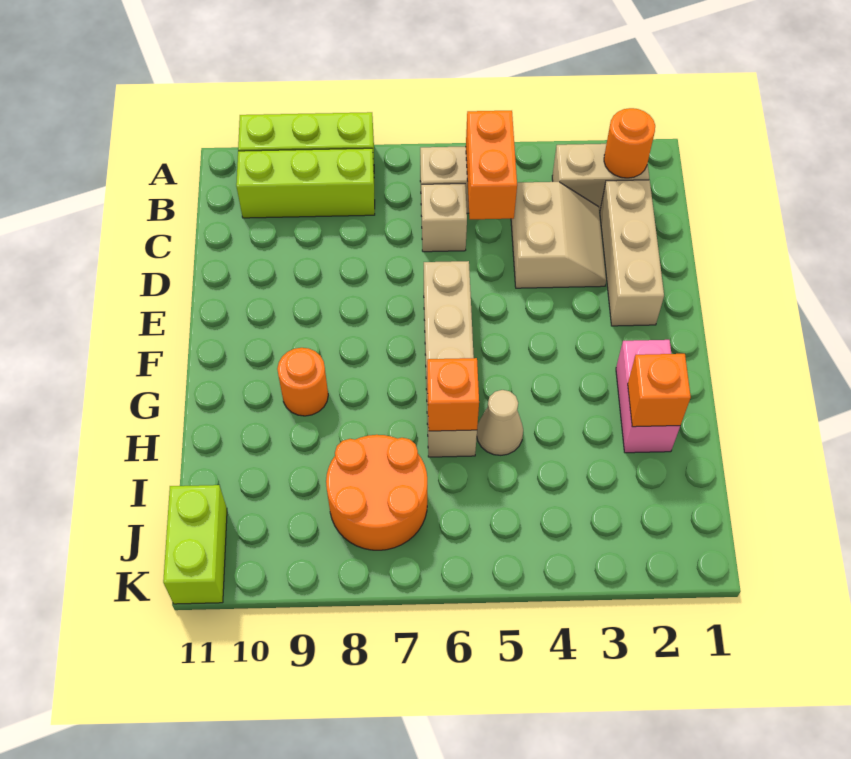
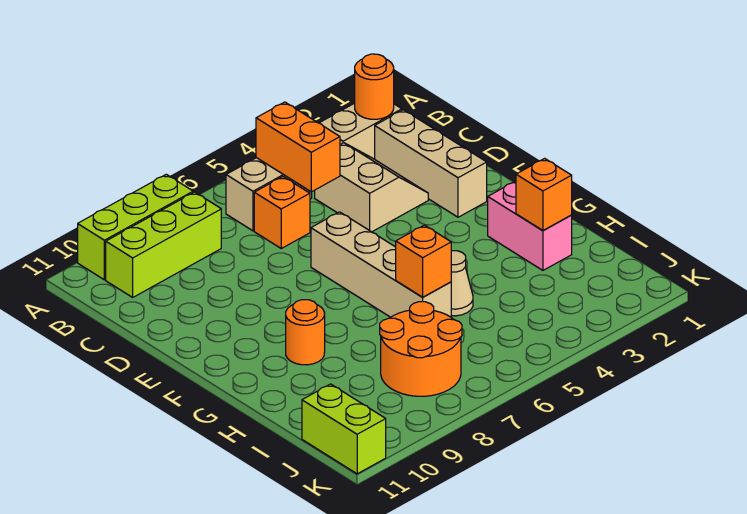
tan brick C6 level 1 -> orange brick C6 level 1

